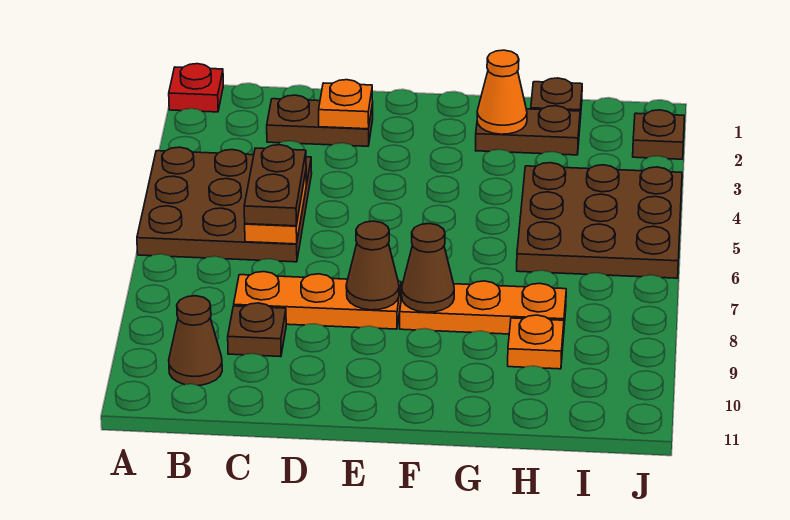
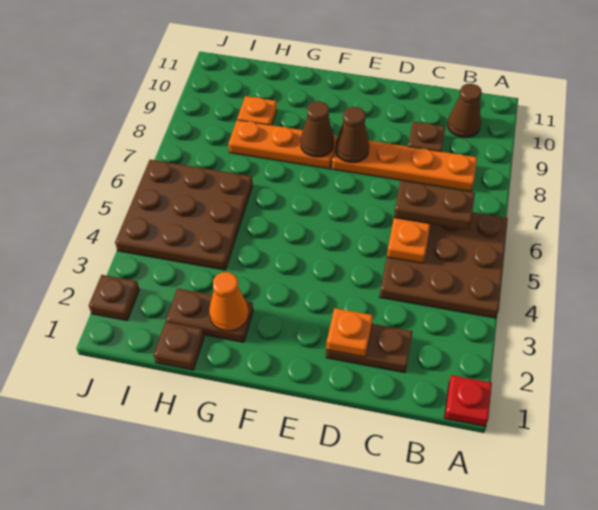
brown plate C5:C6 level 3 -> brown plate B6:C6 level 3
orange plate C8:E8 level 1 -> orange plate B8:E8 level 1

